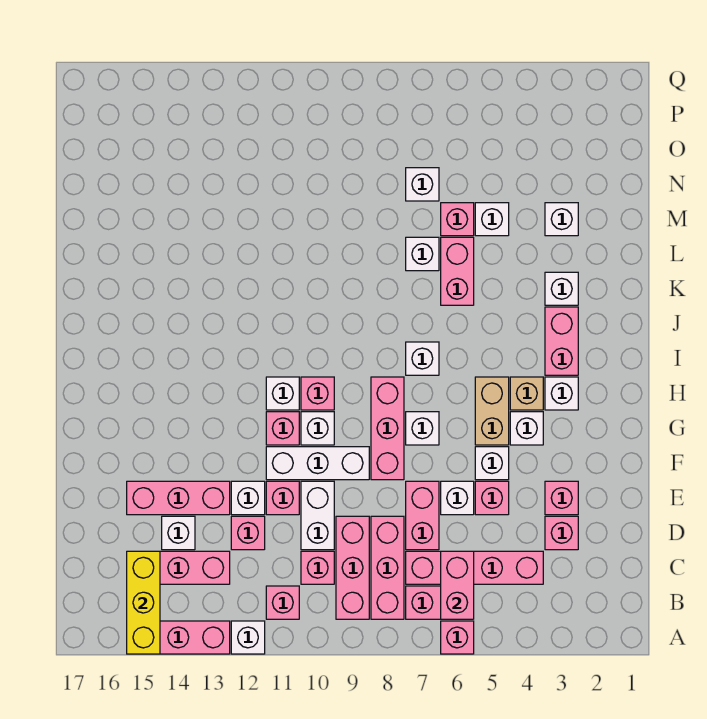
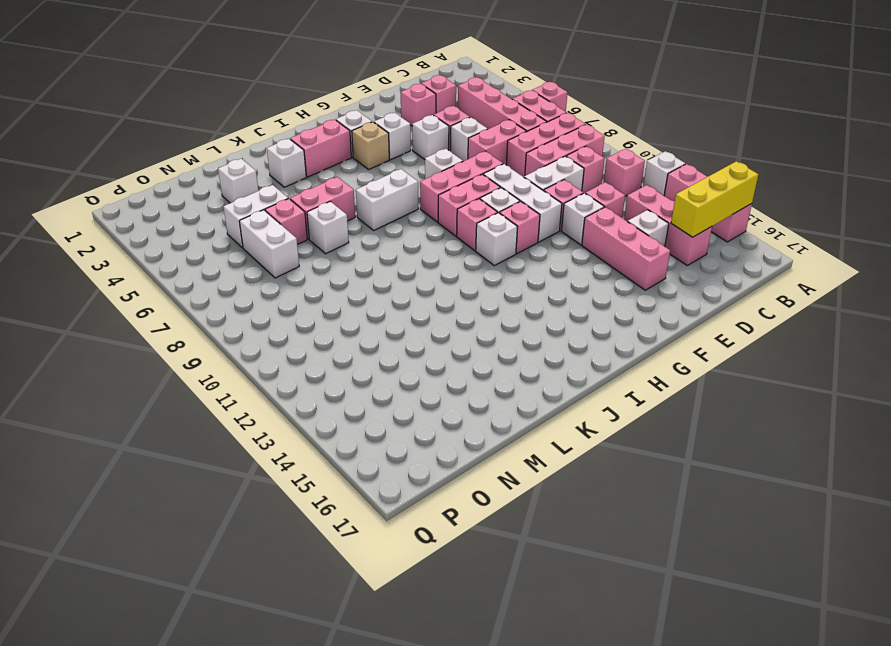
pink brick B6:C6 level 2 -> pink brick G9:H9 level 1
tan brick G5:H5 level 1 -> none
white brick I7 level 1 -> white brick I7:J7 level 1
white brick M5 level 1 -> white brick M5:N5 level 1
white brick N7 level 1 -> white brick N6:N7 level 1

